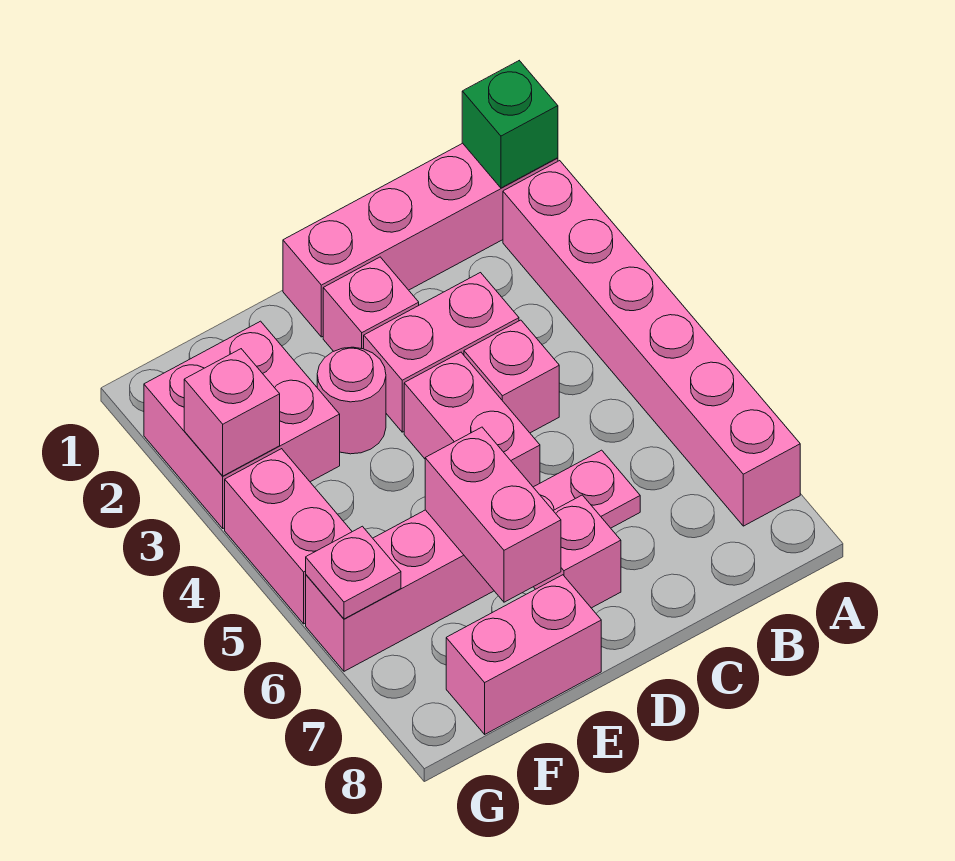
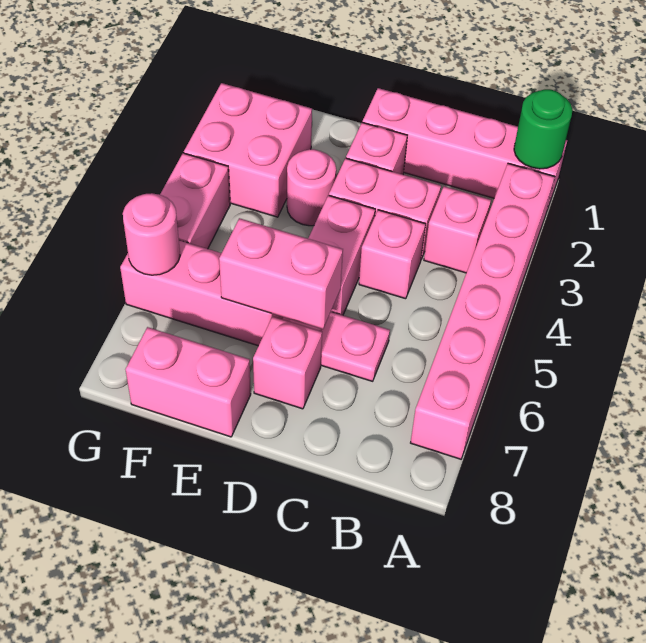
green brick A1 level 2 -> green round brick A1 level 2
pink brick E6:E7 level 2 -> pink brick D6:E6 level 2
pink brick G3 level 2 -> pink brick B3 level 1
pink plate G6 level 2 -> pink round brick G6 level 2

